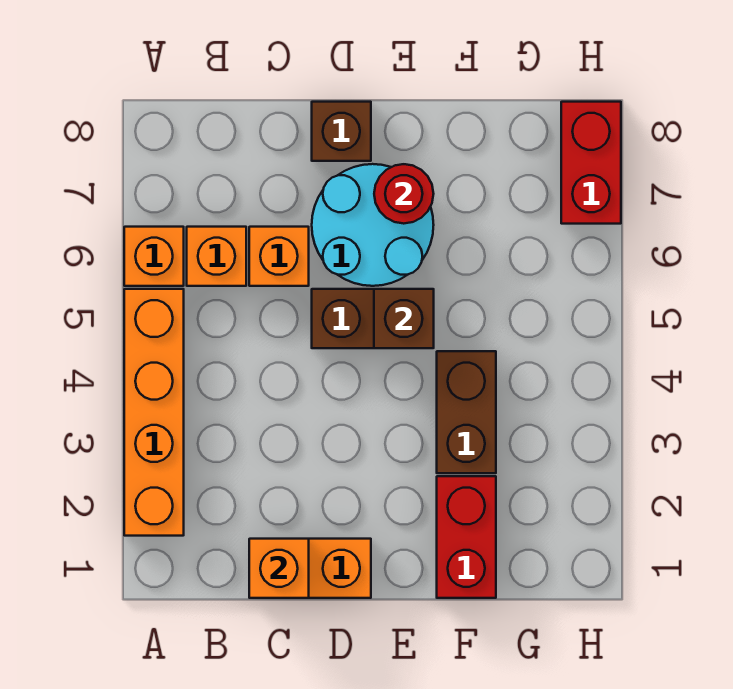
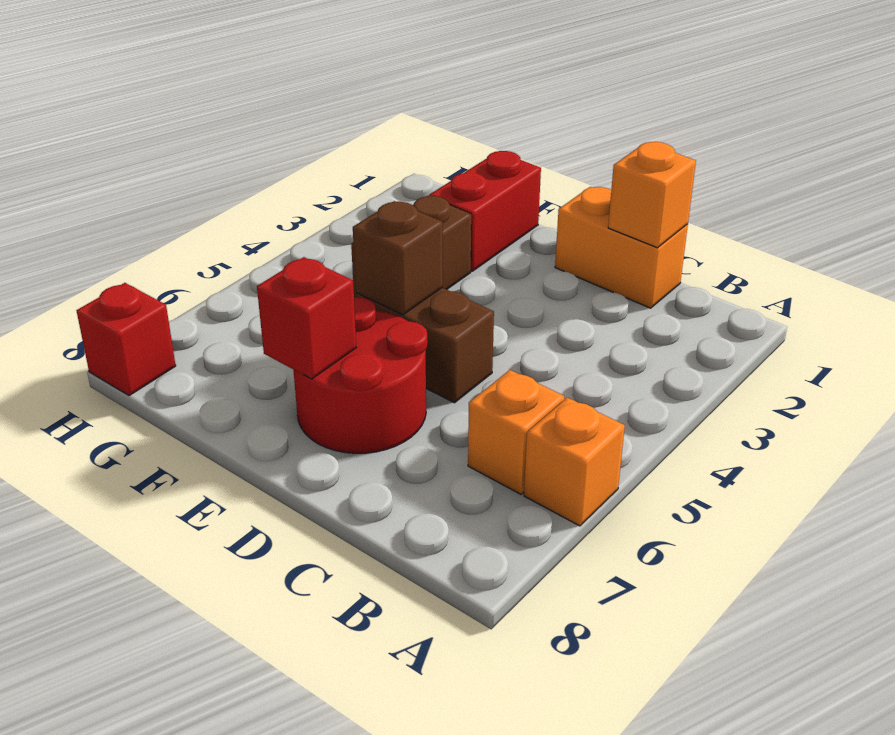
orange brick A2:A5 level 1 -> none
orange brick C6 level 1 -> none
cyan round brick D6:E7 level 1 -> red round brick D6:E7 level 1
brown brick D8 level 1 -> none
red round brick E7 level 2 -> red brick E7 level 2
red brick H7:H8 level 1 -> red brick H8 level 1

